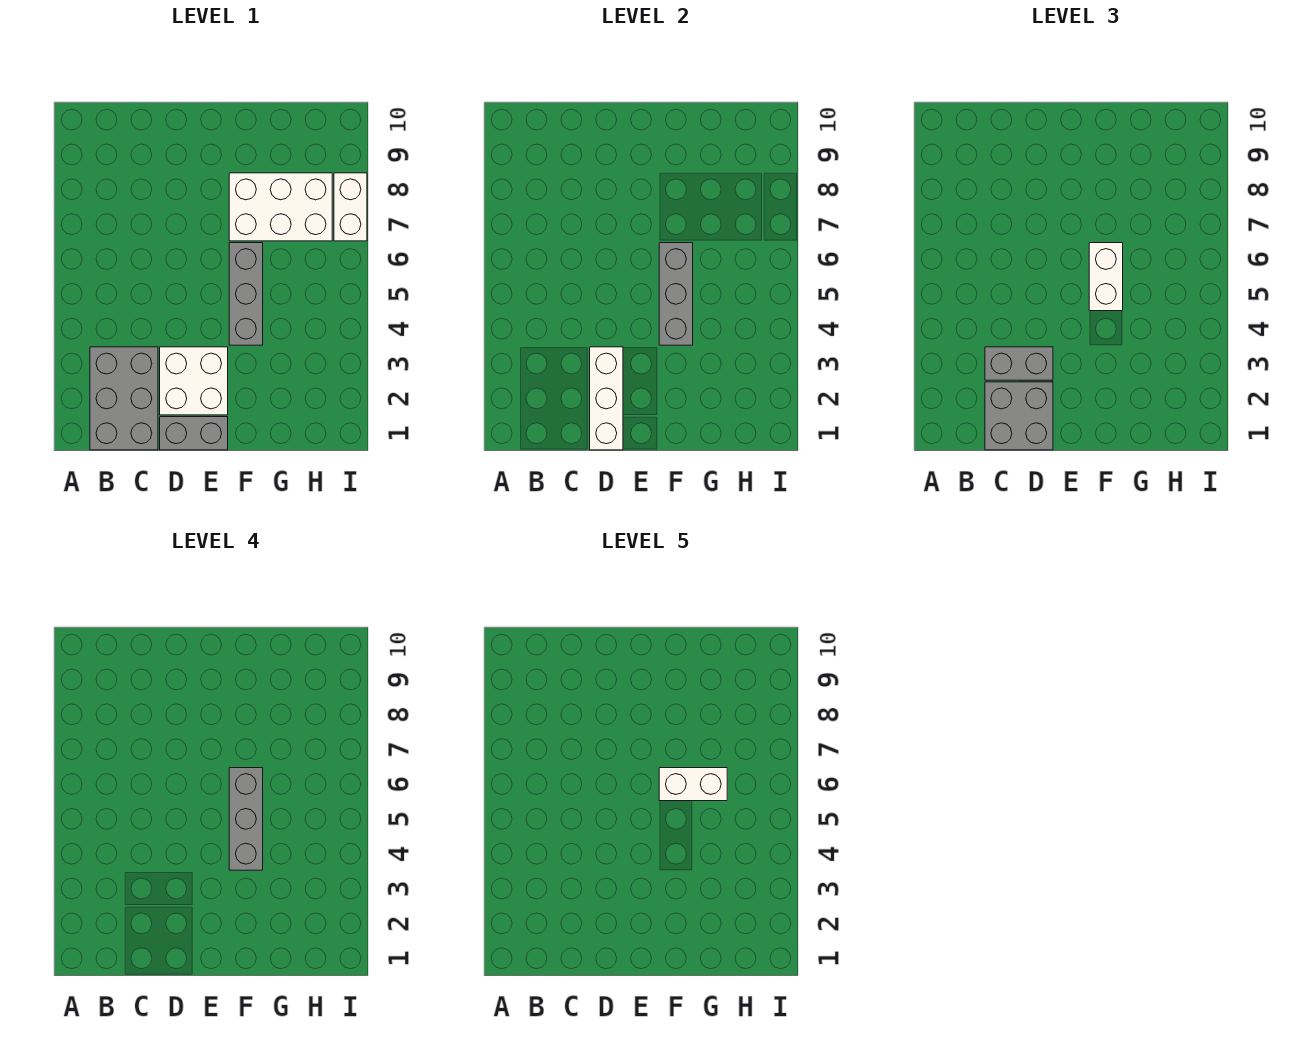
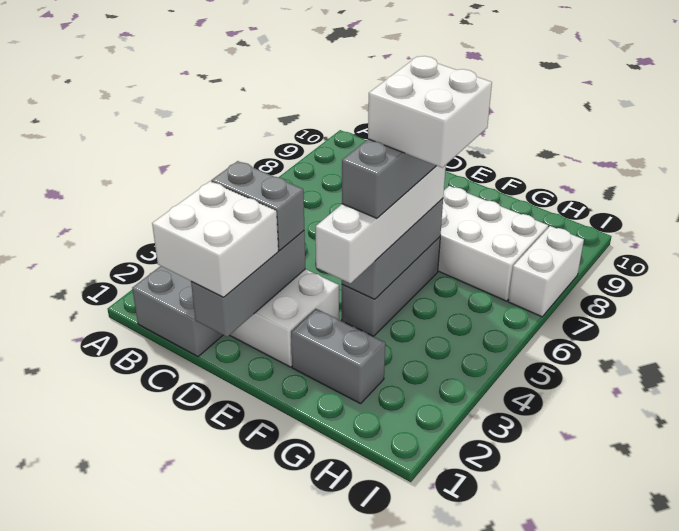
grey brick C1:D2 level 3 -> white brick C1:D2 level 3
grey brick D1:E1 level 1 -> grey brick F2:G2 level 1
white brick D1:D3 level 2 -> grey brick D1:D3 level 2
white brick F5:F6 level 3 -> white brick F3:F6 level 3
white brick F6:G6 level 5 -> white brick F5:G6 level 5

